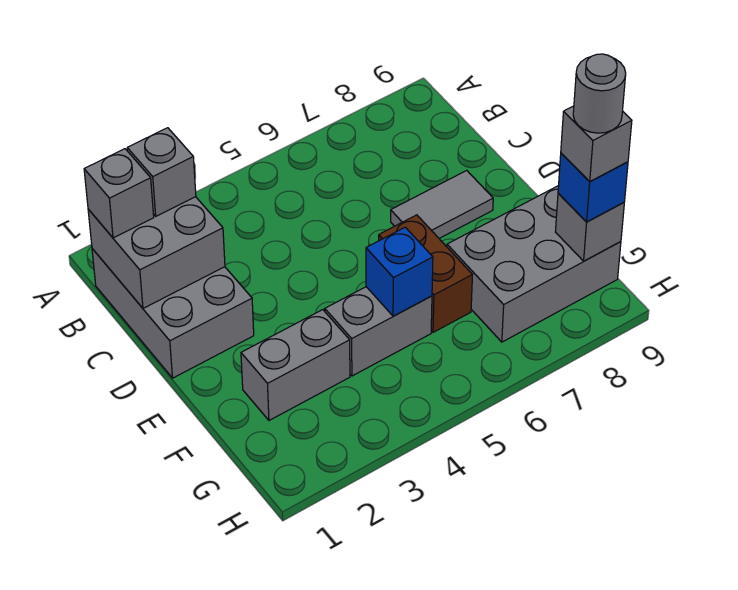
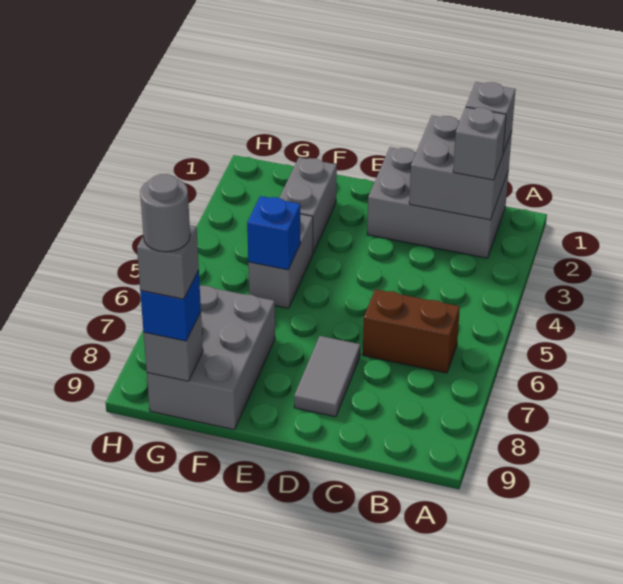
brown brick E6:F6 level 1 -> brown brick B6:C6 level 1

